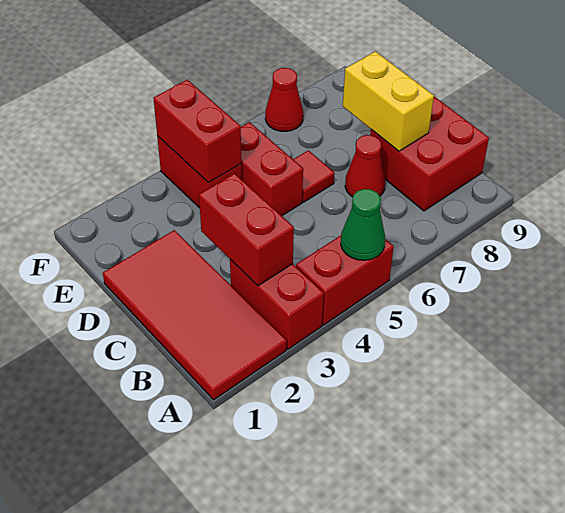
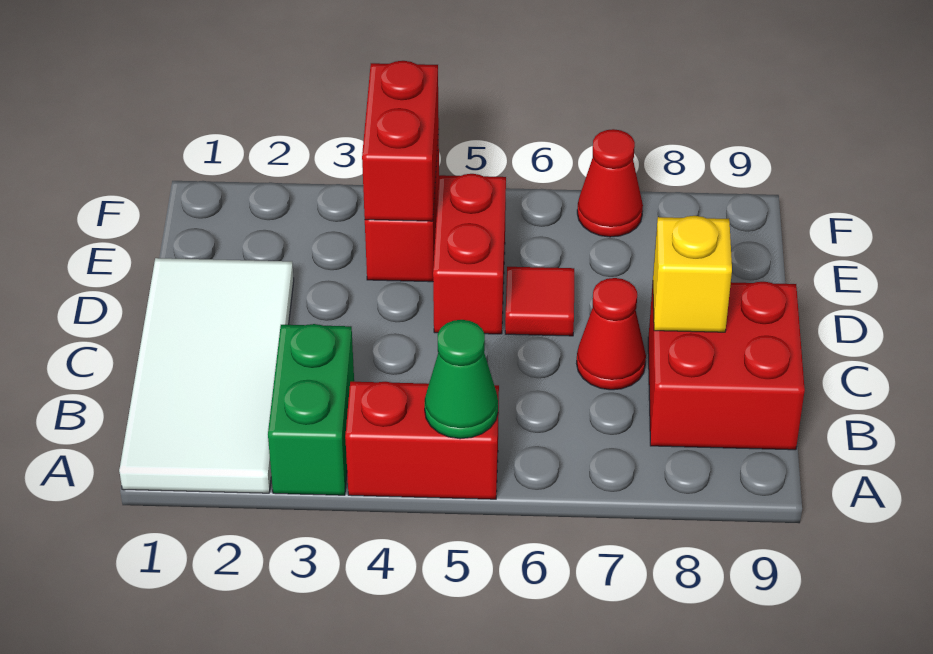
red tile A1:D2 level 1 -> white tile A1:D2 level 1
red brick A3:B3 level 1 -> green brick A3:B3 level 1
red brick B3:C3 level 2 -> none
yellow brick C8:D8 level 2 -> yellow brick C8 level 2

